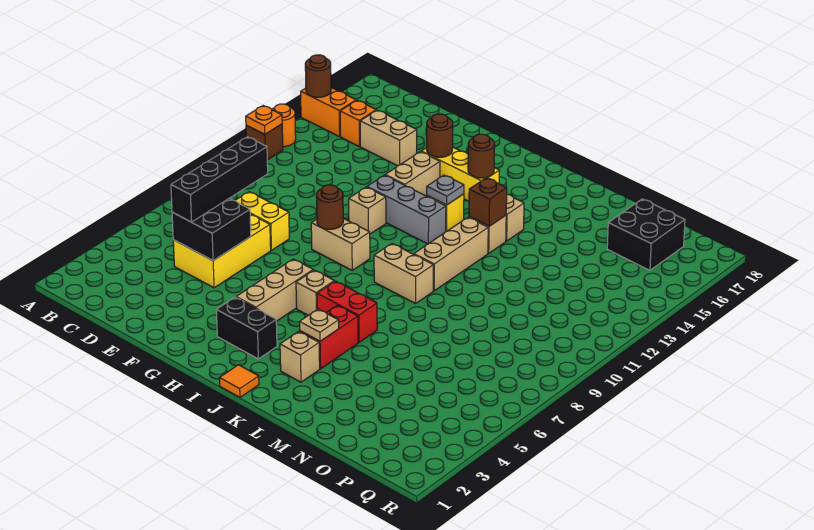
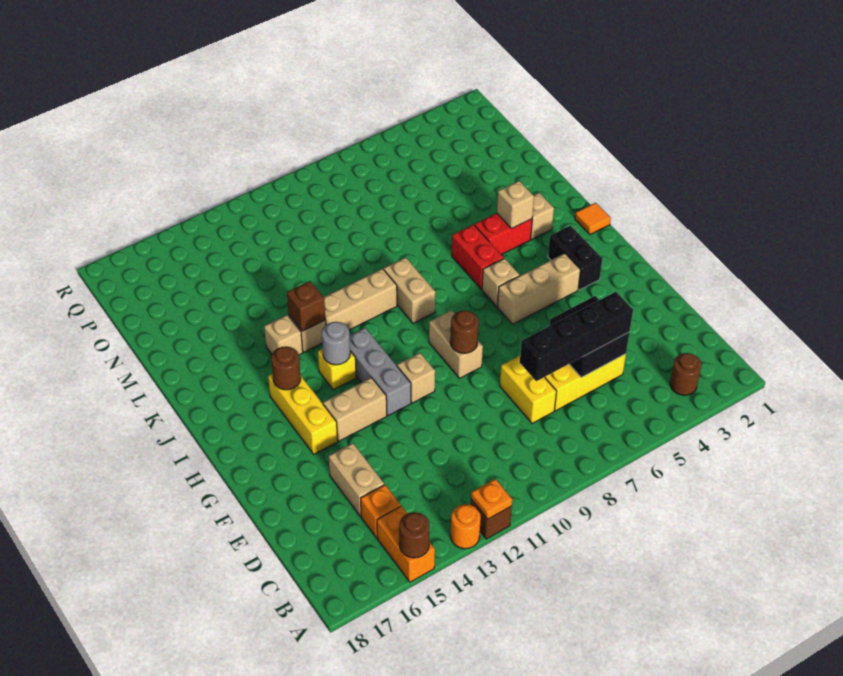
brown round brick G15 level 2 -> brown round brick B3 level 1
grey plate I13 level 2 -> grey round brick I13 level 2
tan plate K4 level 2 -> tan brick K4 level 2
black brick O16:P17 level 1 -> none

